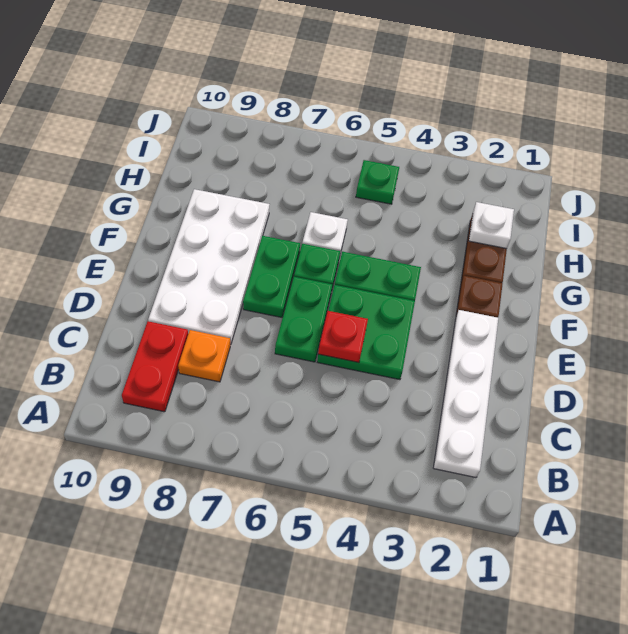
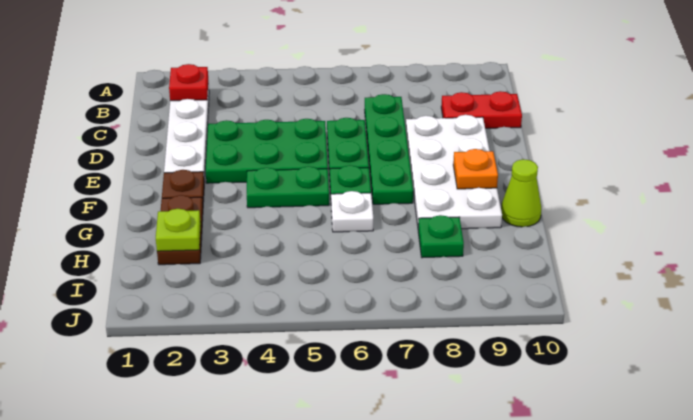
red plate B9:C9 level 1 -> red plate C9:C10 level 1
orange plate C8 level 1 -> orange plate F9 level 2
green plate D4:E5 level 1 -> green plate D3:E5 level 1
red plate D5 level 2 -> red plate B2 level 2
green plate E7:F7 level 1 -> green plate C7:F7 level 1
none -> lime cone G10 level 1
white plate H2 level 2 -> lime plate H2 level 2
green plate I5 level 1 -> green plate H8 level 1

